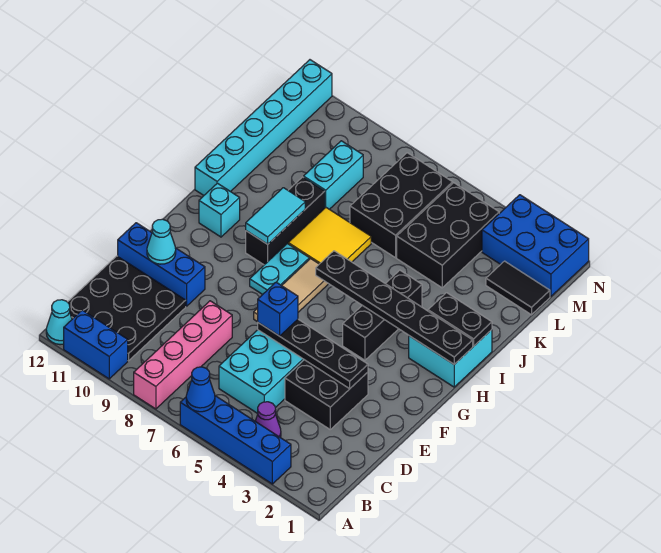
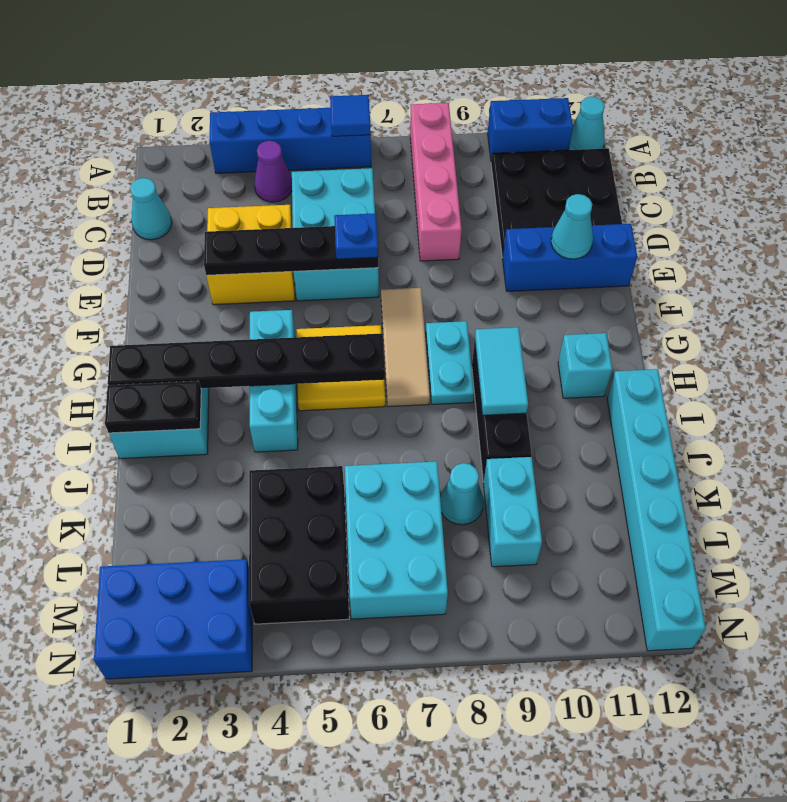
blue cone A6 level 2 -> blue tile A6 level 2
none -> cyan cone C1 level 1
black brick D3:E4 level 1 -> yellow brick D3:E4 level 1
blue brick E6 level 3 -> blue plate E6 level 3
black brick G4:I4 level 1 -> cyan brick G4:I4 level 1
yellow tile I7:J8 level 1 -> yellow tile G5:H6 level 1
black brick K6:M7 level 1 -> cyan brick K6:M7 level 1
none -> cyan cone K8 level 1
black tile L1:L2 level 1 -> none

